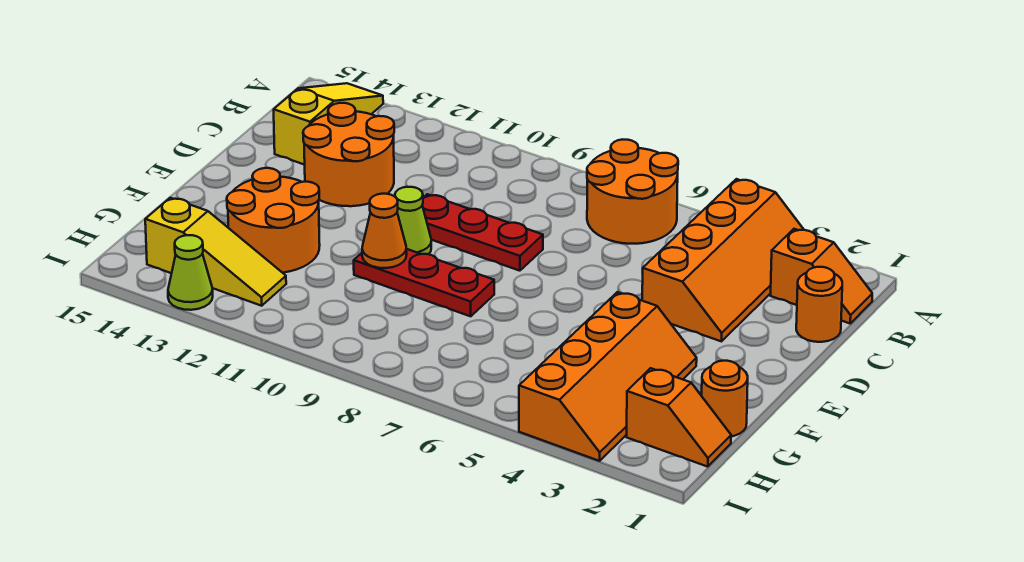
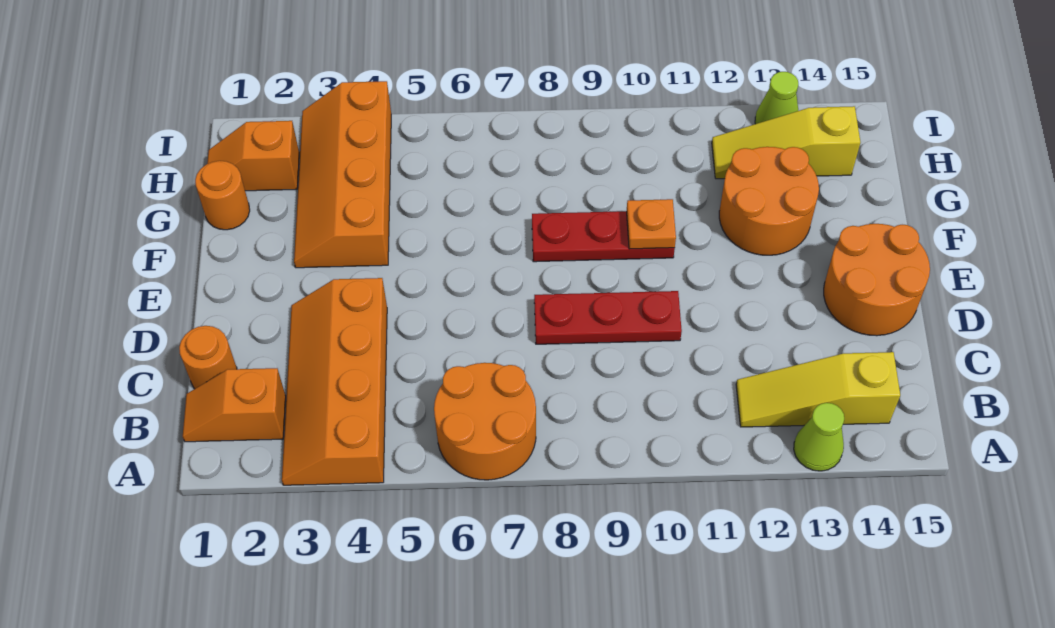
yellow slope A14:C14 level 1 top C -> yellow slope B12:B14 level 1 top 14
orange round brick C12:D13 level 1 -> orange round brick D14:E15 level 1
lime cone E10 level 1 -> lime cone A13 level 1
orange cone F10 level 2 -> orange plate F10 level 2

